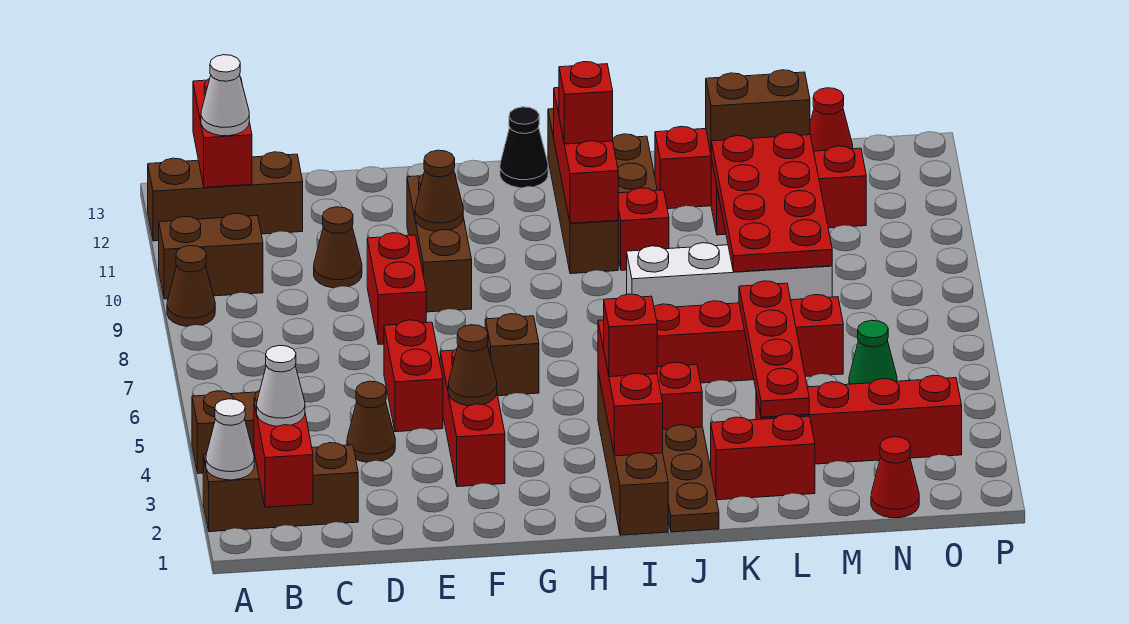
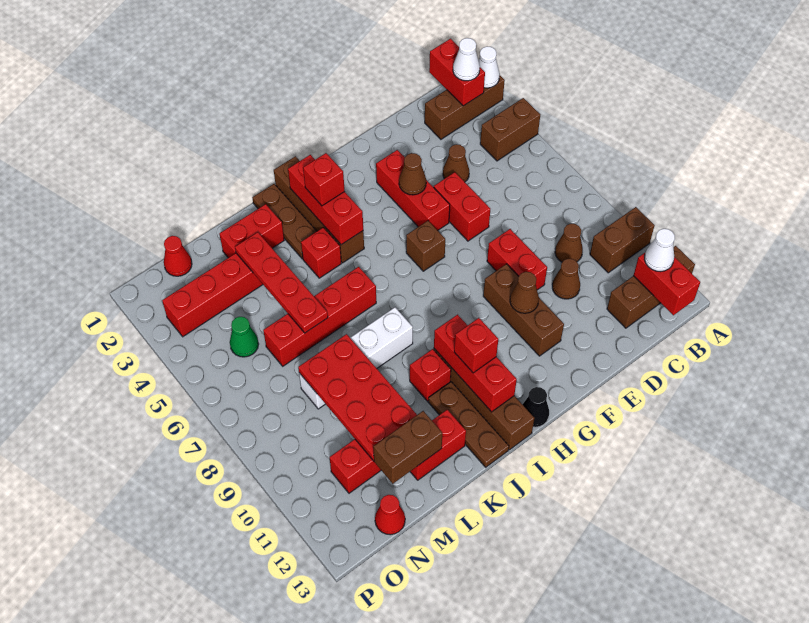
brown cone A9 level 1 -> brown cone C9 level 1

